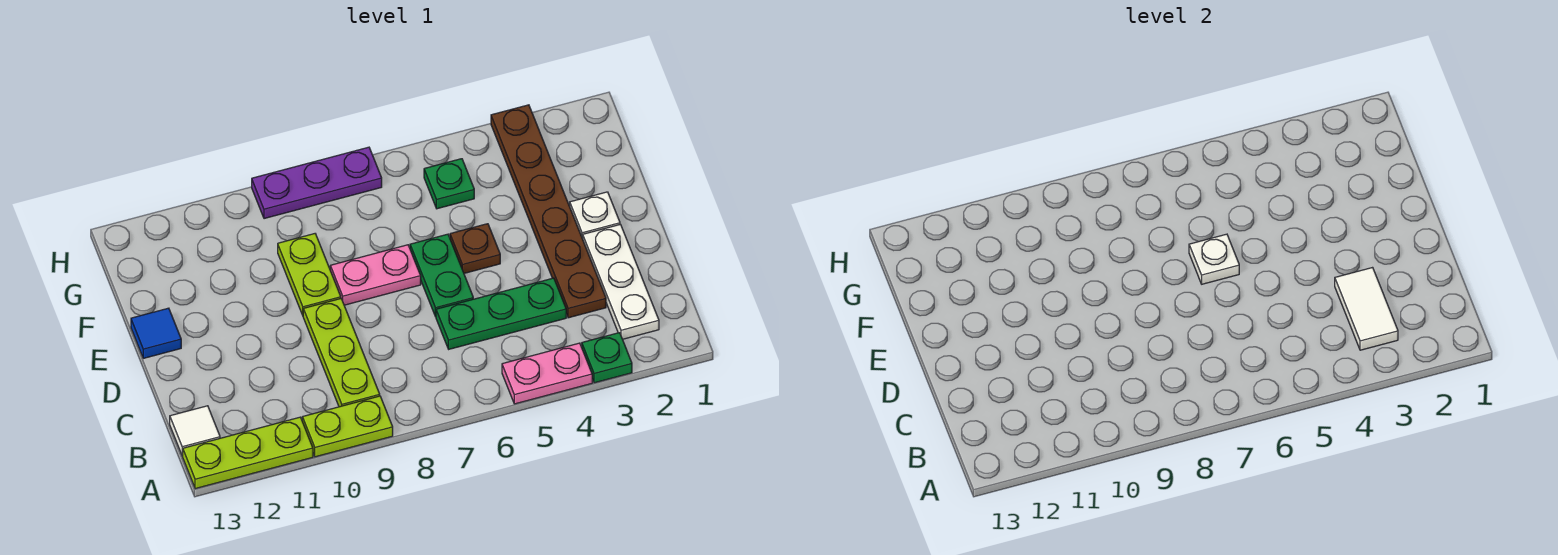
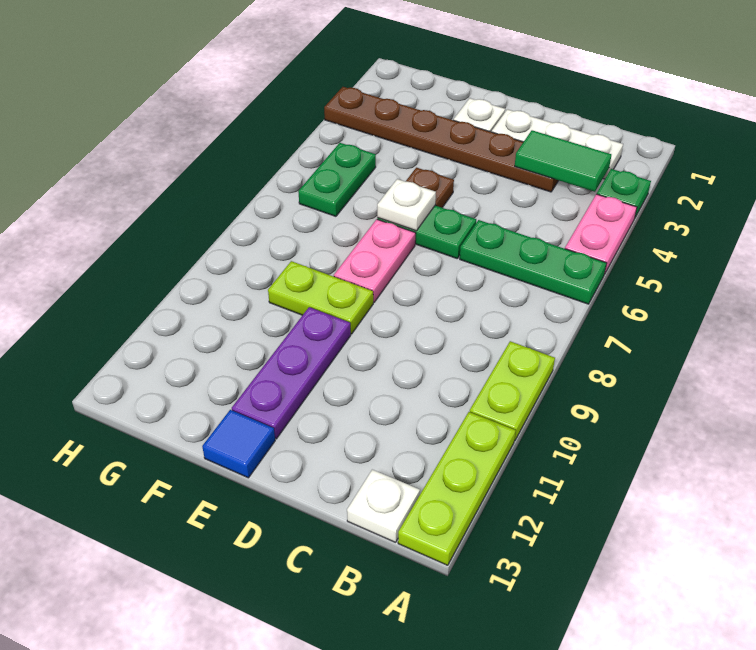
white tile B3:C3 level 2 -> green tile B3:C3 level 2
lime plate B9:D9 level 1 -> none
white tile B13 level 1 -> white plate B13 level 1
green plate C4:C6 level 1 -> green plate A6:C6 level 1
green plate G5 level 1 -> green plate G5:G6 level 1
purple plate H7:H9 level 1 -> purple plate E10:E12 level 1

